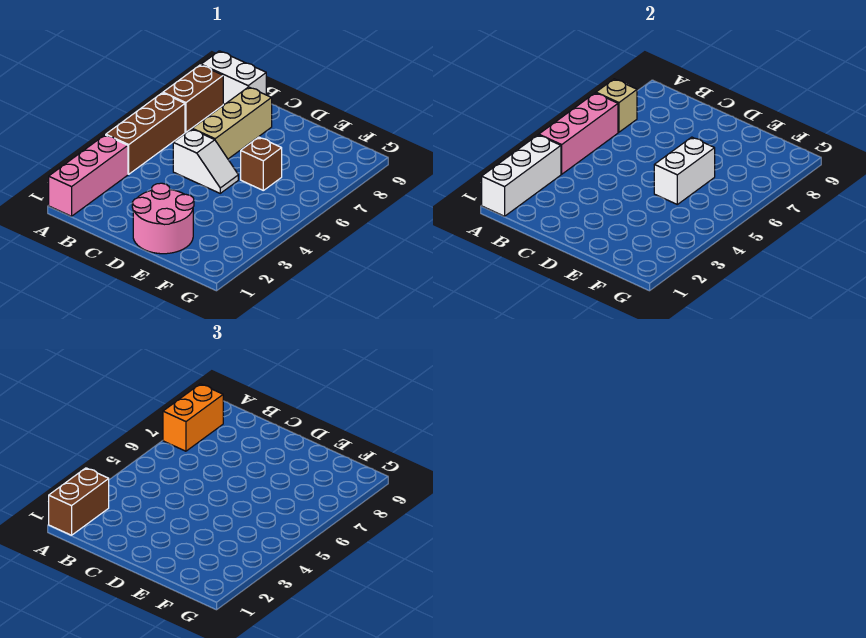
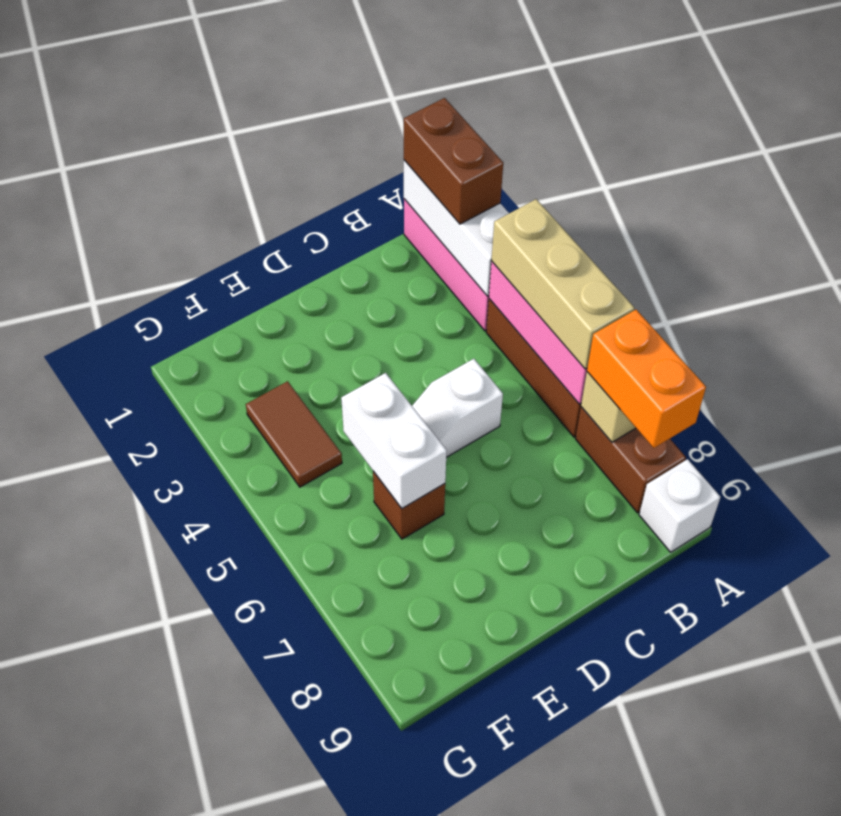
white brick A9:B9 level 1 -> white brick A9 level 1
tan brick C6:C8 level 1 -> tan brick A4:A6 level 3
pink round brick D1:E2 level 1 -> none
none -> brown tile F3:F4 level 1

